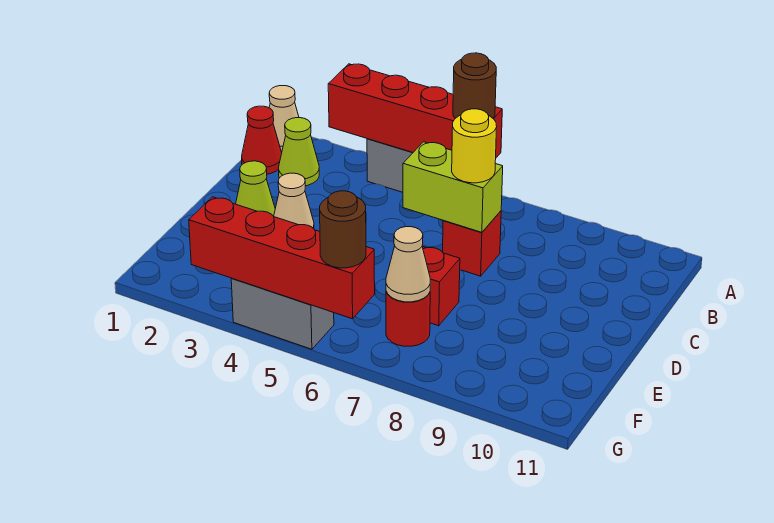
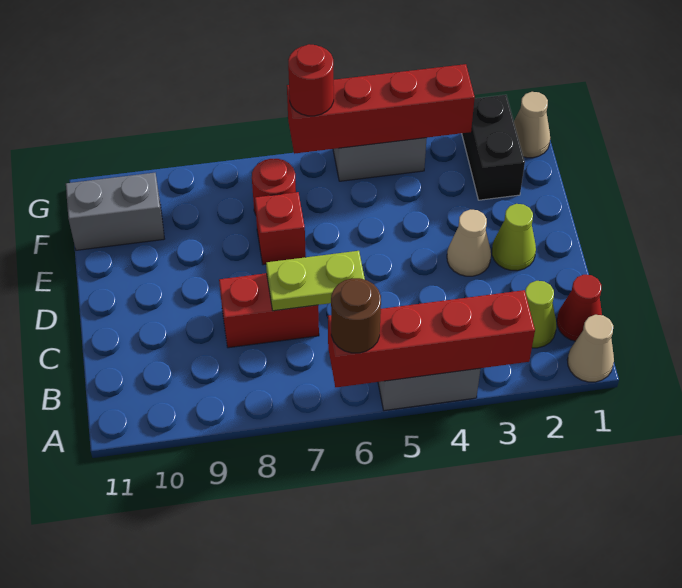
lime brick C6:C7 level 2 -> lime plate C6:C7 level 2
red brick C7 level 1 -> red brick C7:C8 level 1
yellow round brick C7 level 3 -> none
none -> black brick F2:G2 level 1
tan cone F7 level 2 -> tan cone G1 level 1
none -> grey brick F10:F11 level 1
brown round brick G6 level 3 -> red round brick G6 level 3

